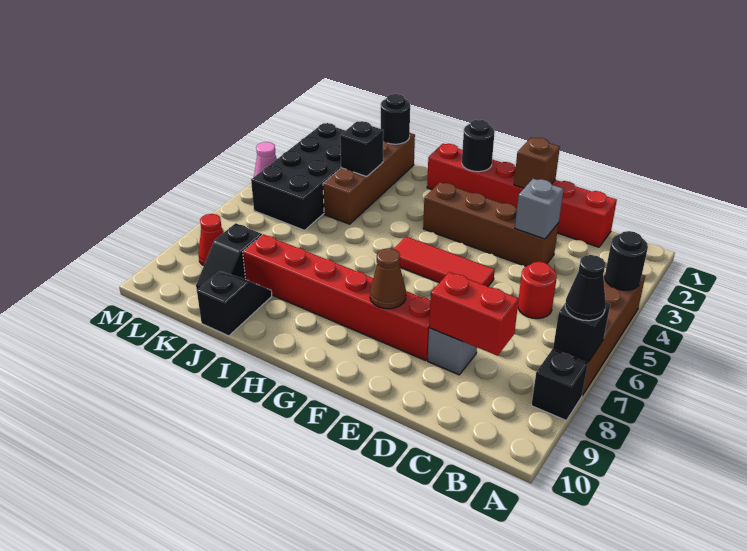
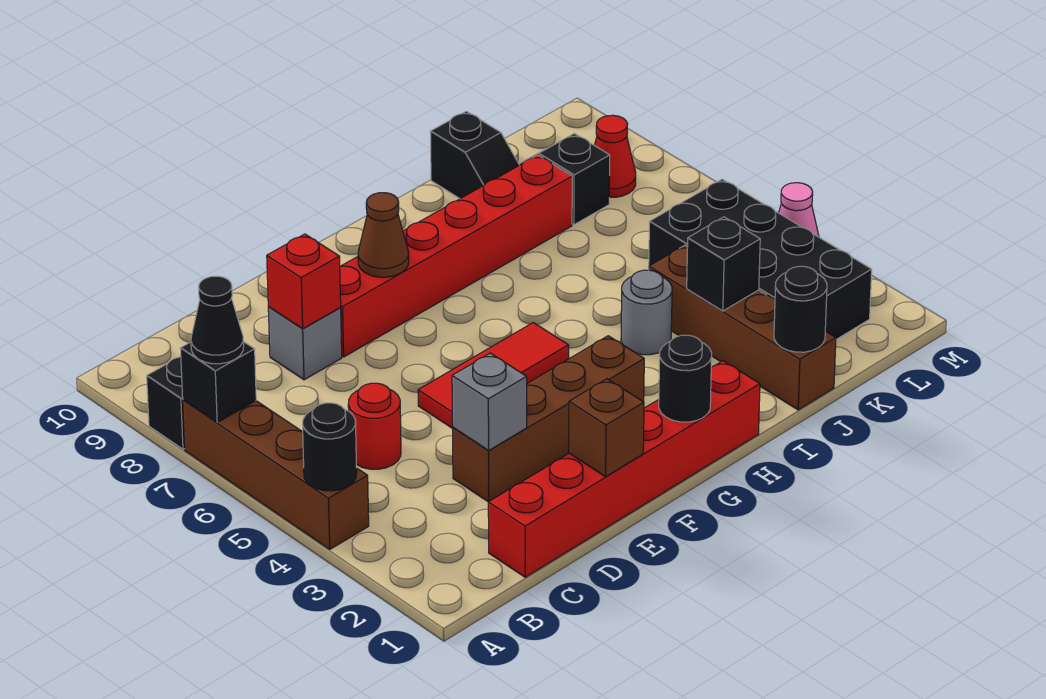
red brick C8:D8 level 2 -> red brick D8 level 2
none -> grey round brick I4 level 1

